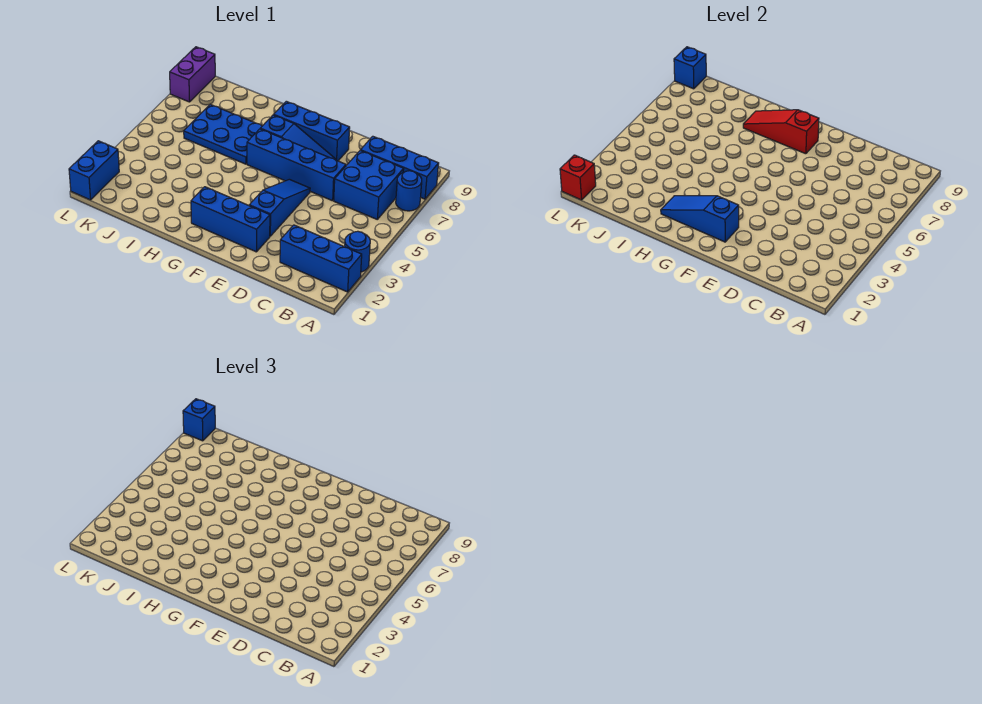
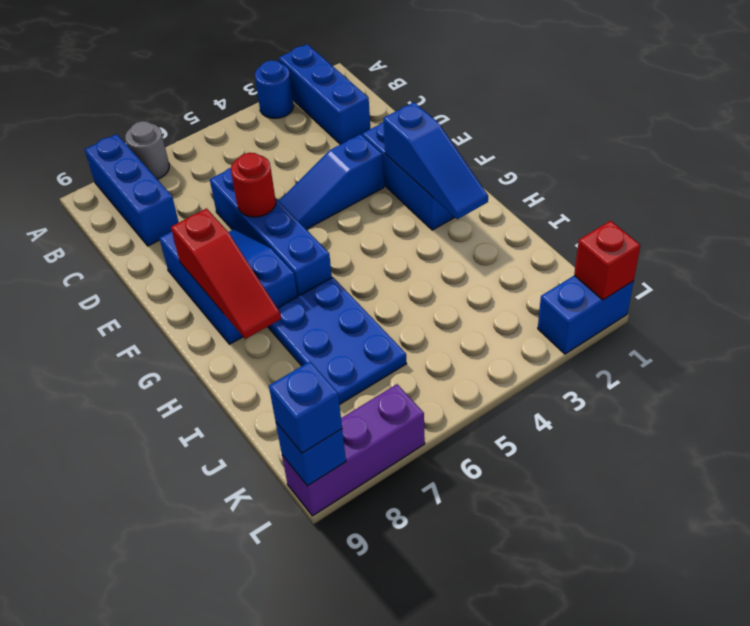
blue round brick A7 level 1 -> grey round brick A7 level 1
blue brick B6:C7 level 1 -> none
none -> red round brick E6 level 2
purple brick L8:L9 level 1 -> purple brick L7:L9 level 1

